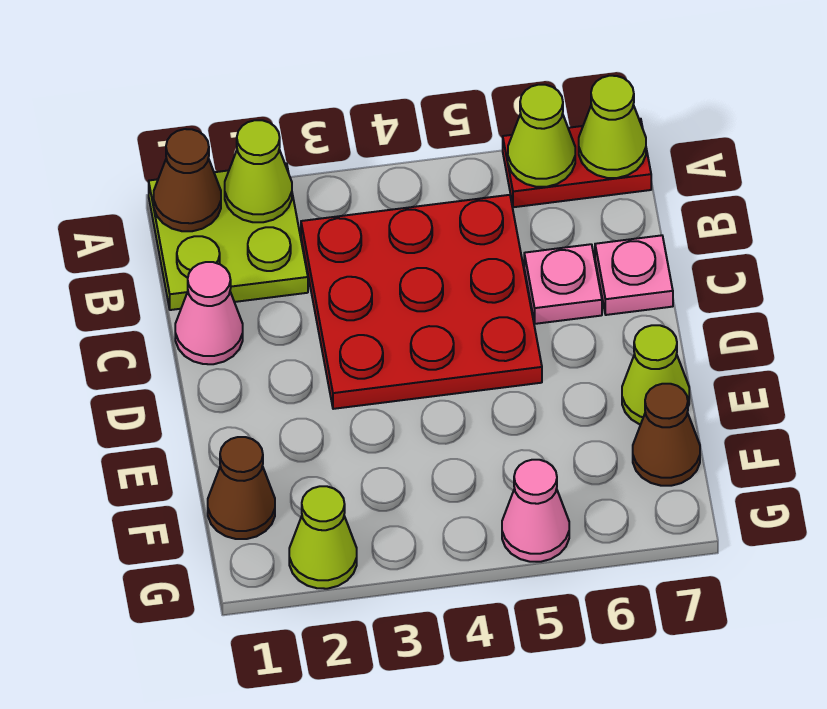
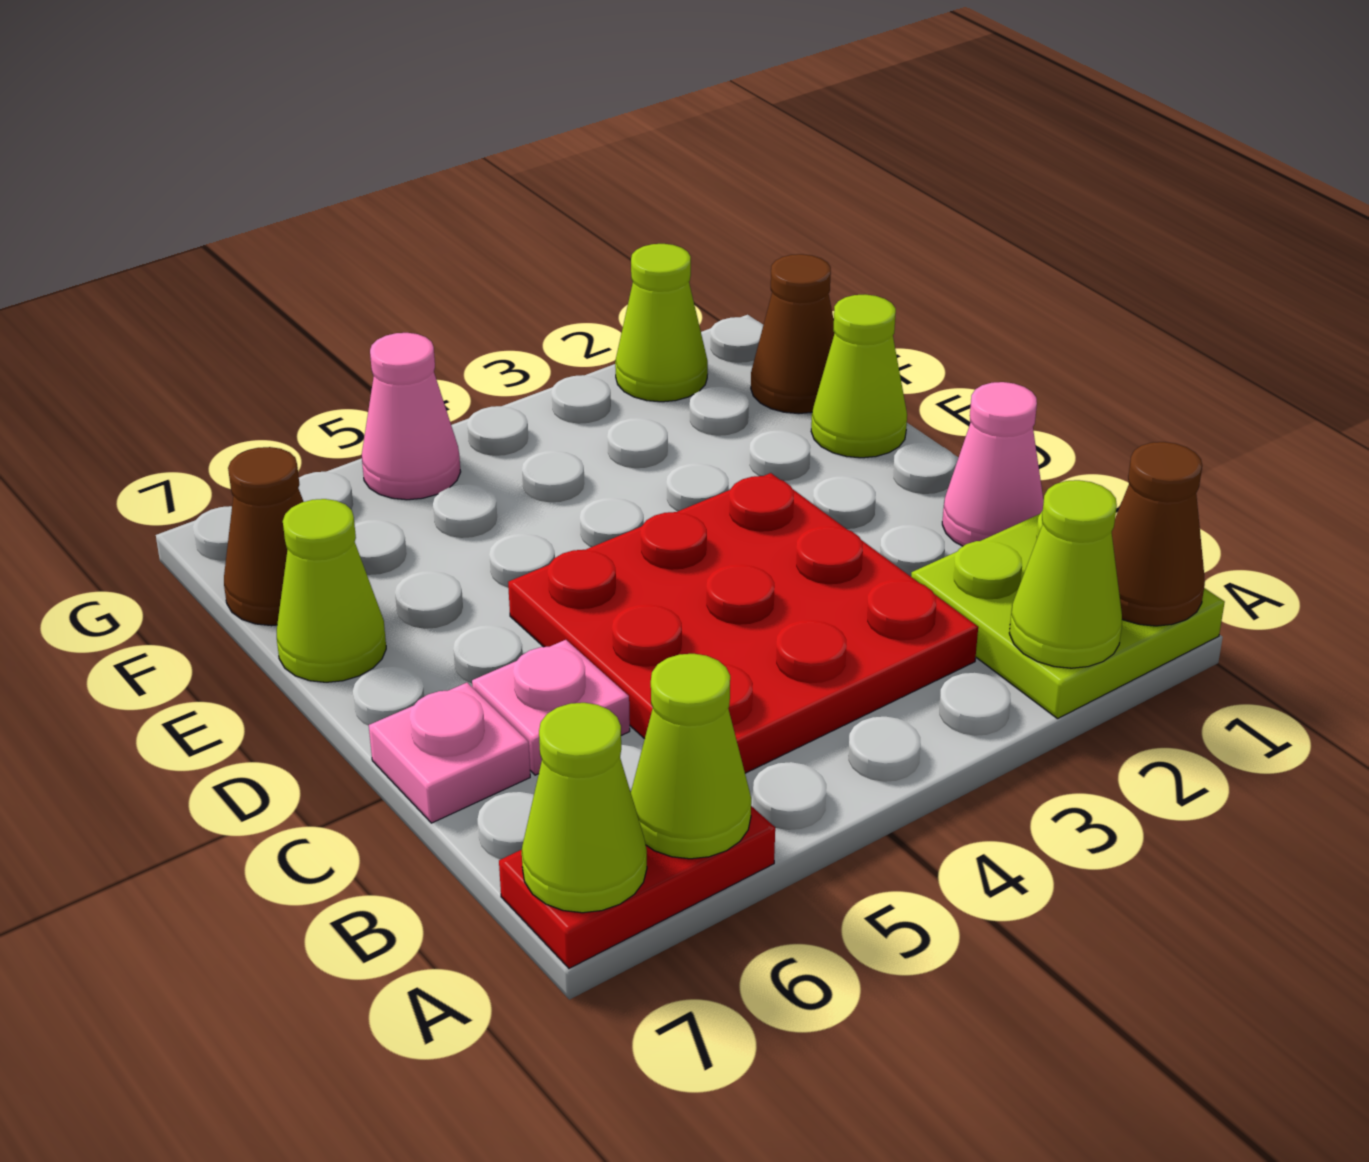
none -> lime cone E1 level 1

